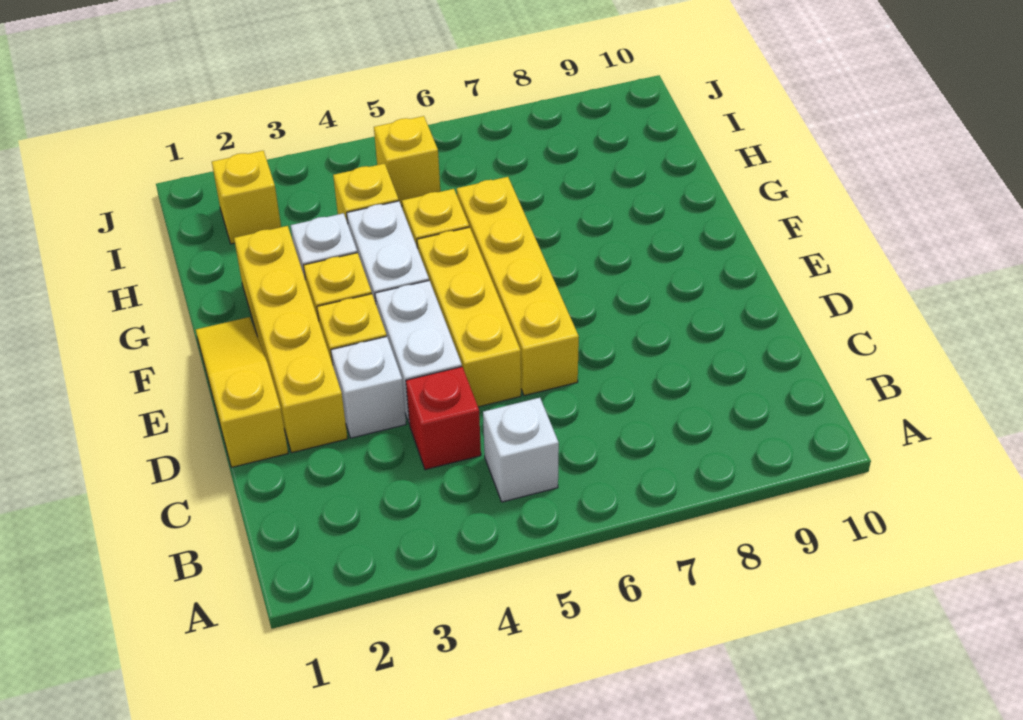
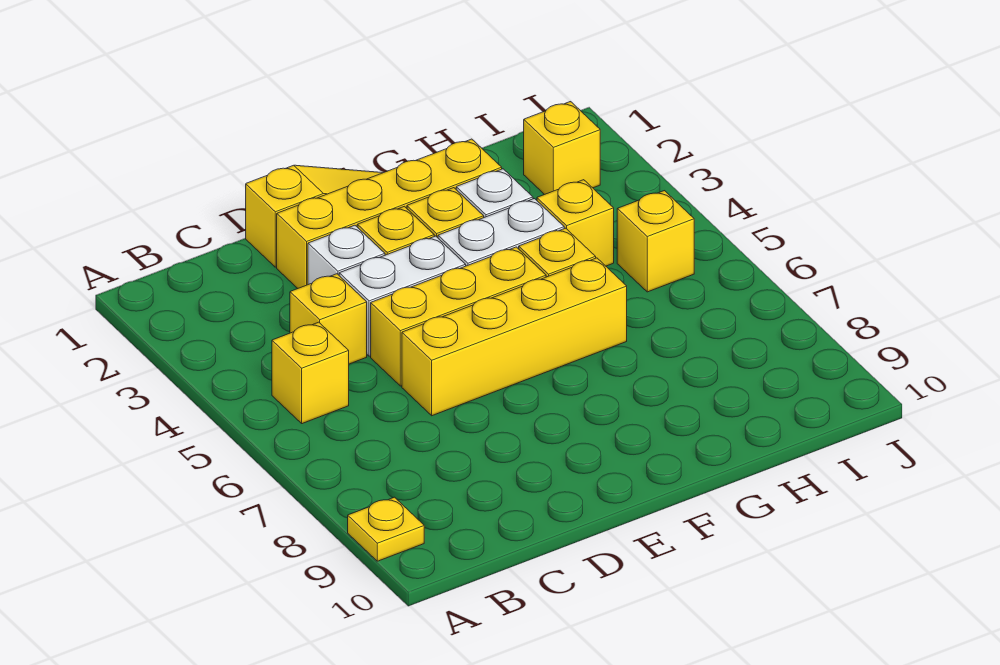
none -> yellow plate A9 level 1
white brick B5 level 1 -> yellow brick B5 level 1
red brick C4 level 1 -> yellow brick C4 level 1

